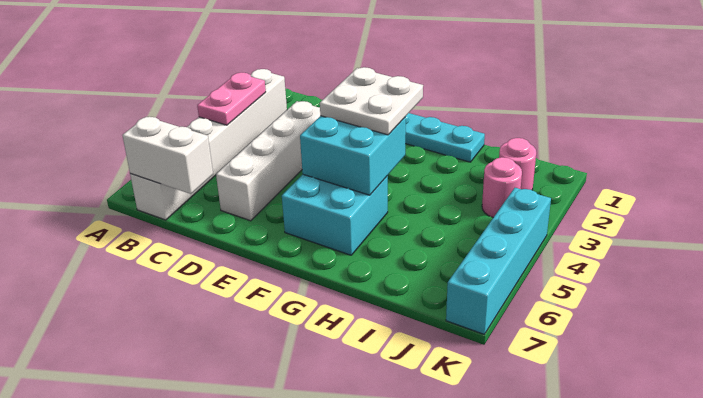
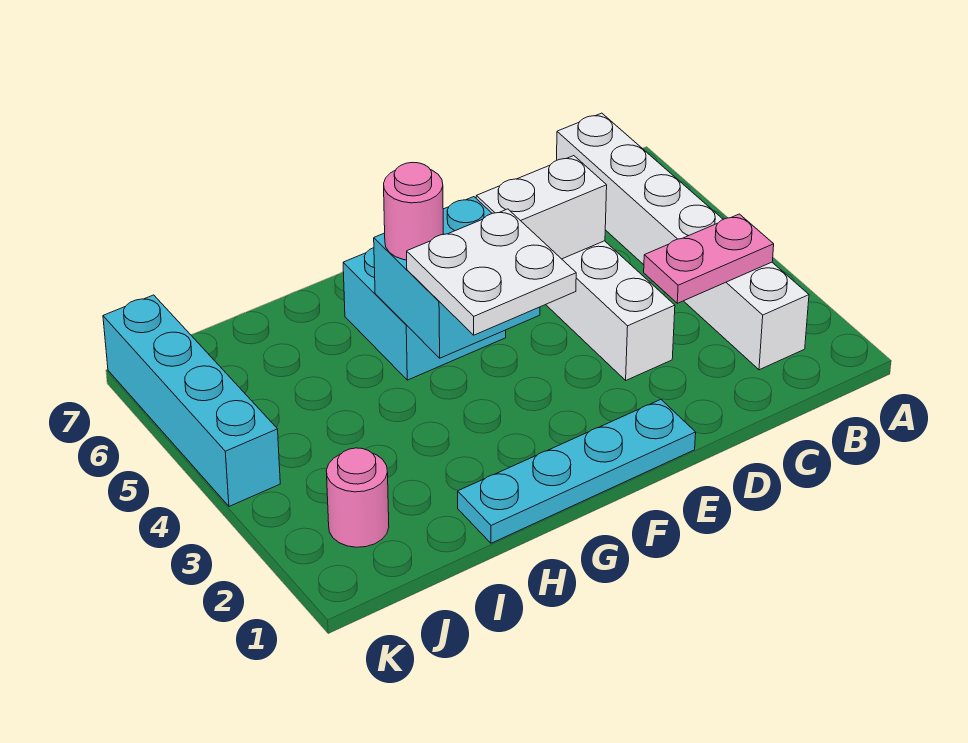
pink plate B3:B4 level 2 -> pink plate B3:C3 level 2
white brick B7:C7 level 2 -> white brick D5:E5 level 2
pink round brick J3 level 1 -> pink round brick G5 level 3

